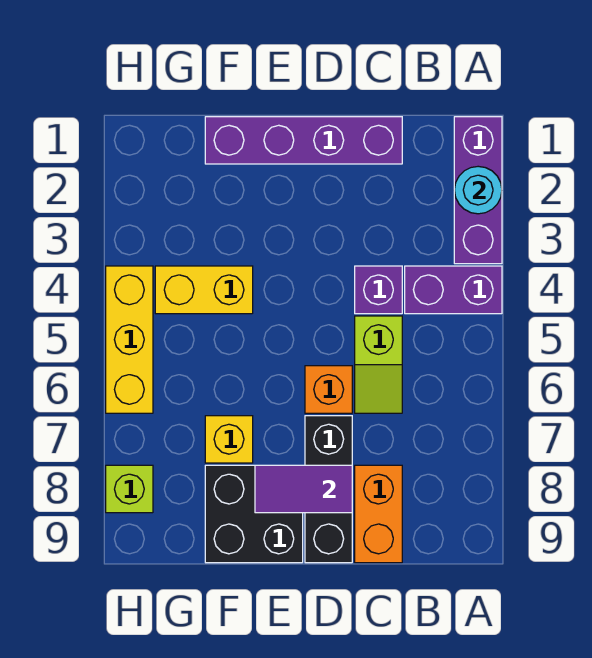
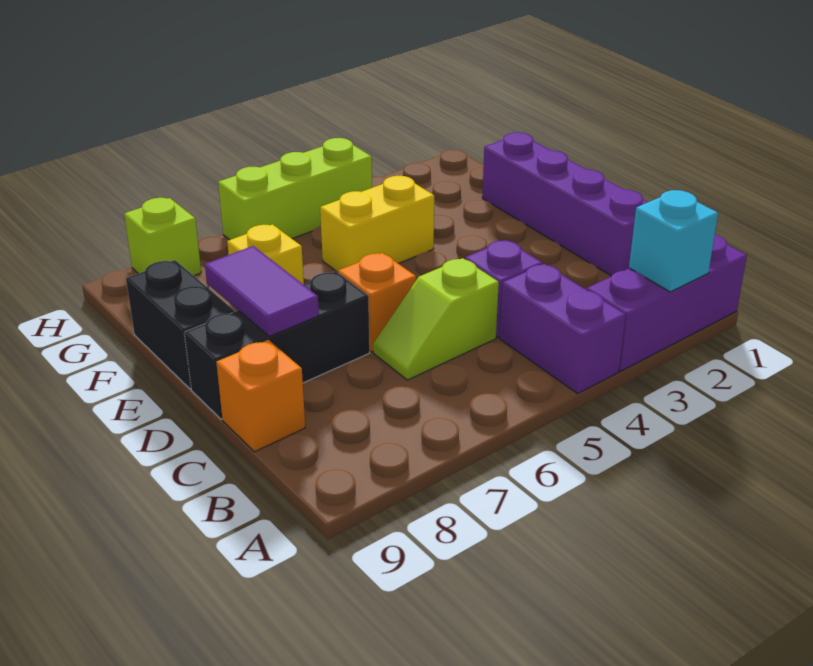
cyan round brick A2 level 2 -> cyan brick A2 level 2
orange brick C8:C9 level 1 -> orange brick C9 level 1
black brick E8:F9 level 1 -> black brick E9:F9 level 1
yellow brick F4:G4 level 1 -> yellow brick F4:F5 level 1
yellow brick H4:H6 level 1 -> lime brick H4:H6 level 1

